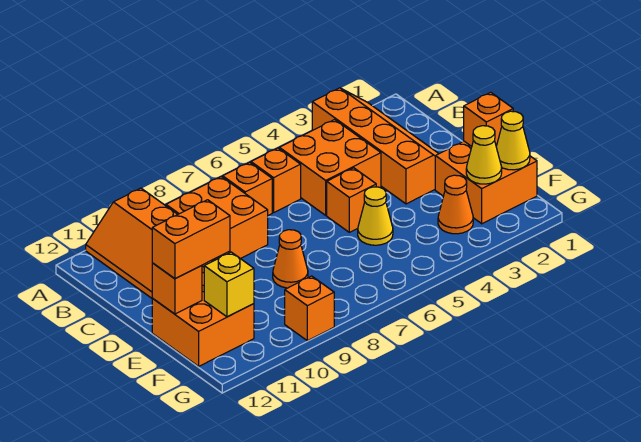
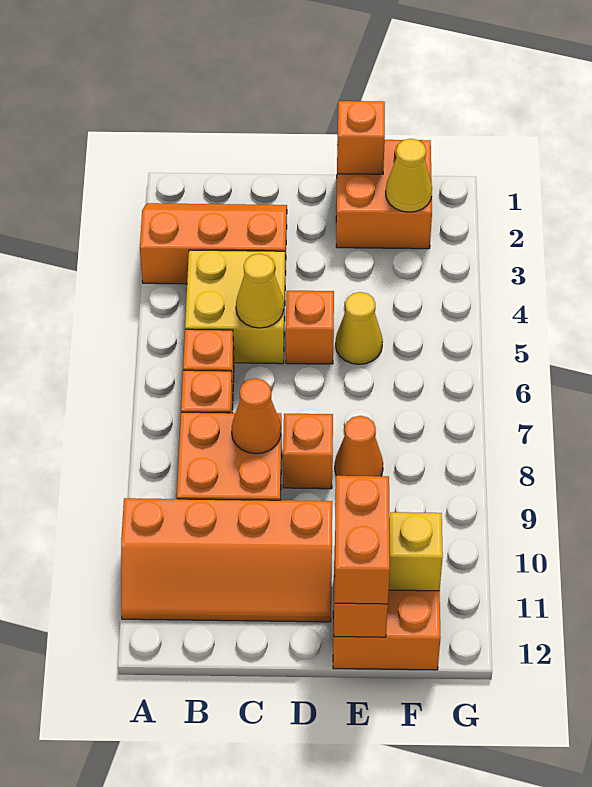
orange slope A2:D3 level 1 top 3 -> orange slope A2:C3 level 1 top 3
orange brick B4:C5 level 1 -> yellow brick B4:C5 level 1
yellow cone F1 level 2 -> yellow cone C5 level 2
orange cone F3 level 1 -> orange cone C8 level 2
orange brick G9 level 1 -> orange brick D8 level 1

